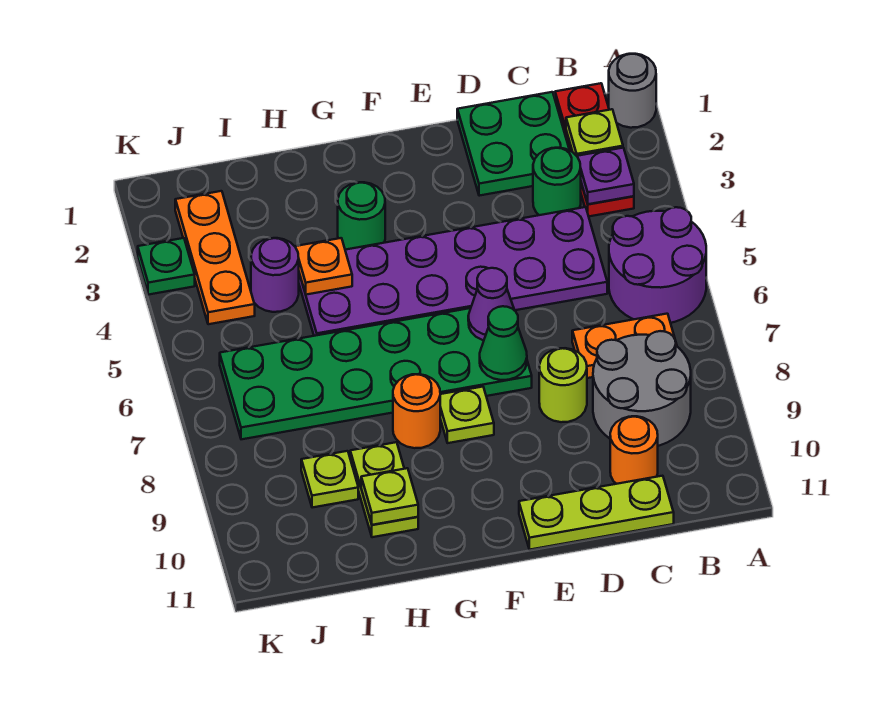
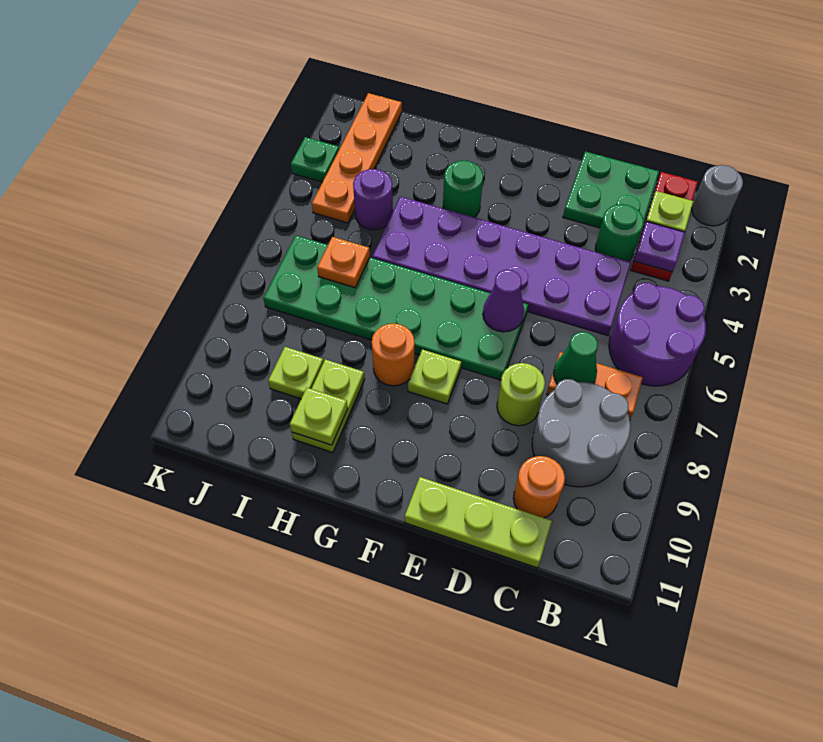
green cone E7 level 2 -> green cone C7 level 2
orange plate H4 level 2 -> orange plate I6 level 2
orange plate J2:J4 level 1 -> orange plate J1:J4 level 1

